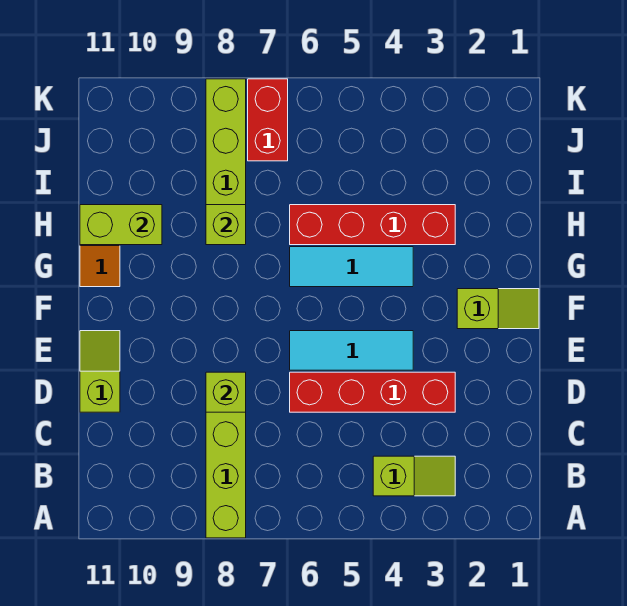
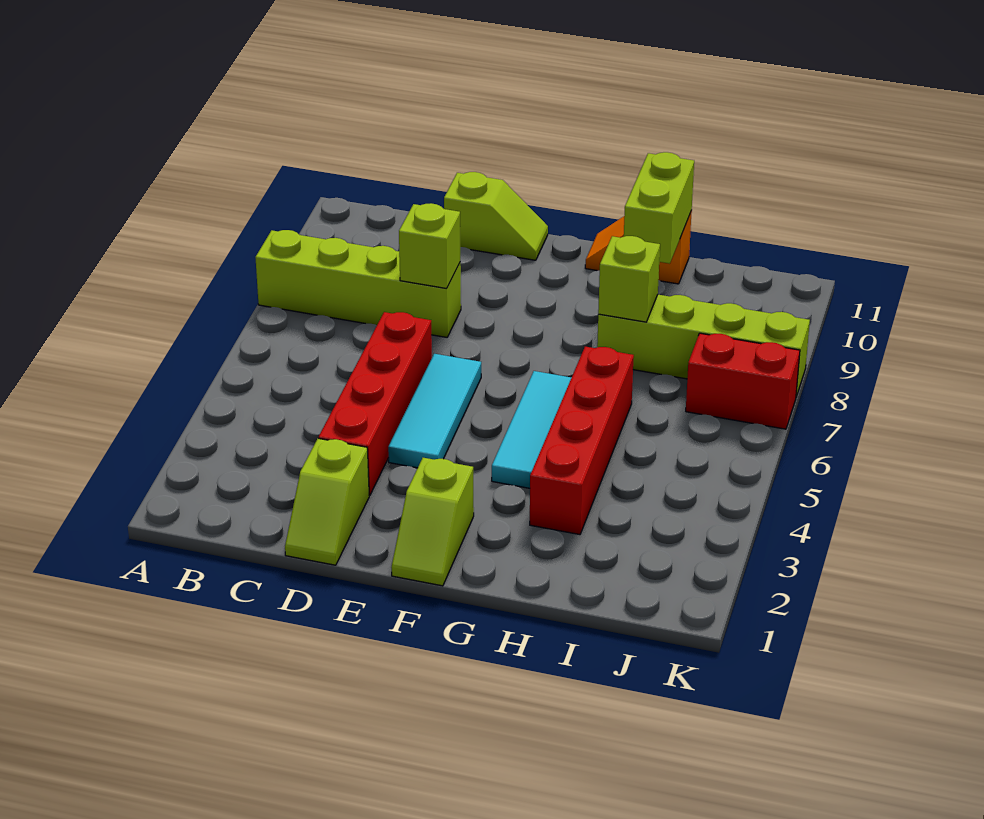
lime slope B3:B4 level 1 top 4 -> lime slope D1:D2 level 1 top 2

